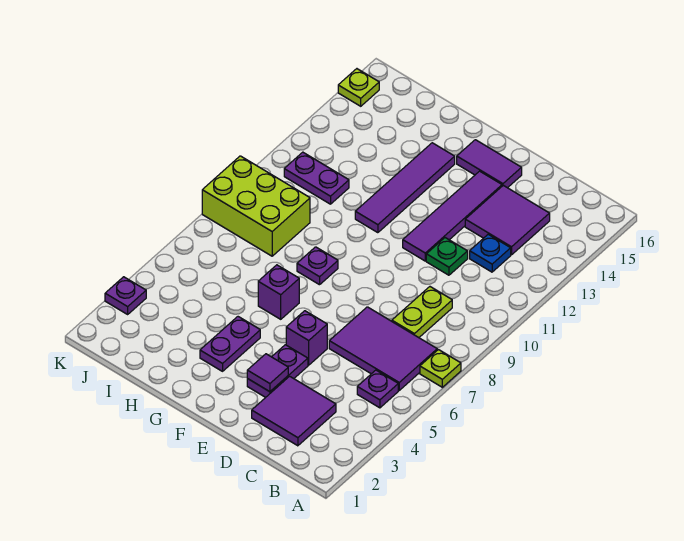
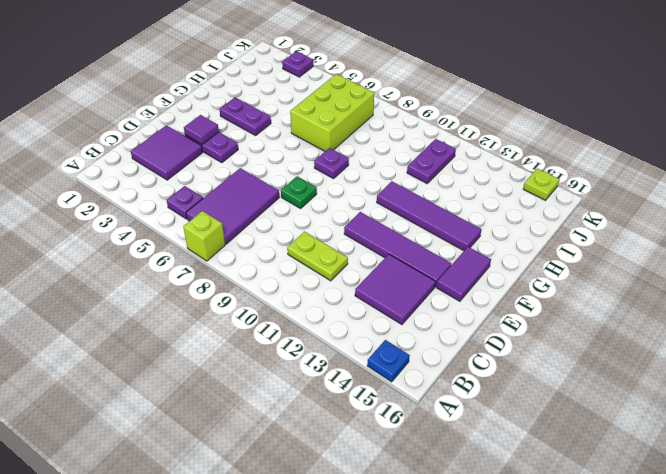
lime plate A7 level 1 -> lime brick A7 level 1
lime plate C8:C9 level 1 -> lime plate C10:C11 level 1
blue plate C12 level 1 -> blue plate A15 level 1
green plate D11 level 1 -> green plate E8 level 1
purple brick E5 level 1 -> none
purple brick G6 level 1 -> none
lime brick I8:K9 level 1 -> lime brick H6:J7 level 1

